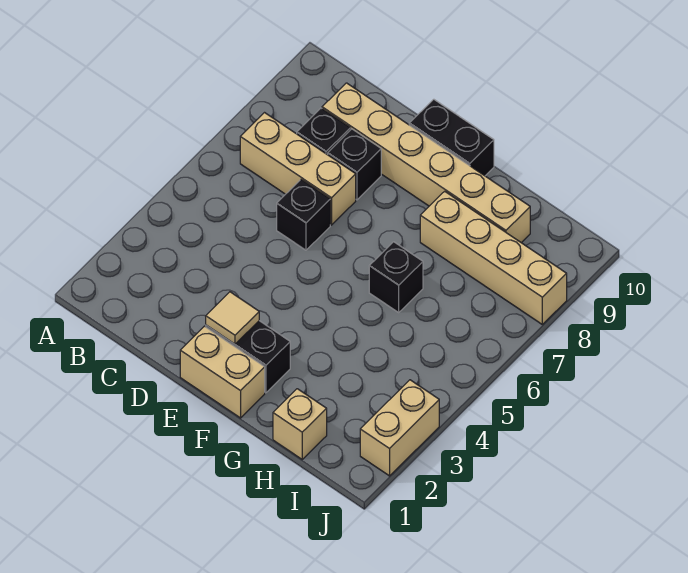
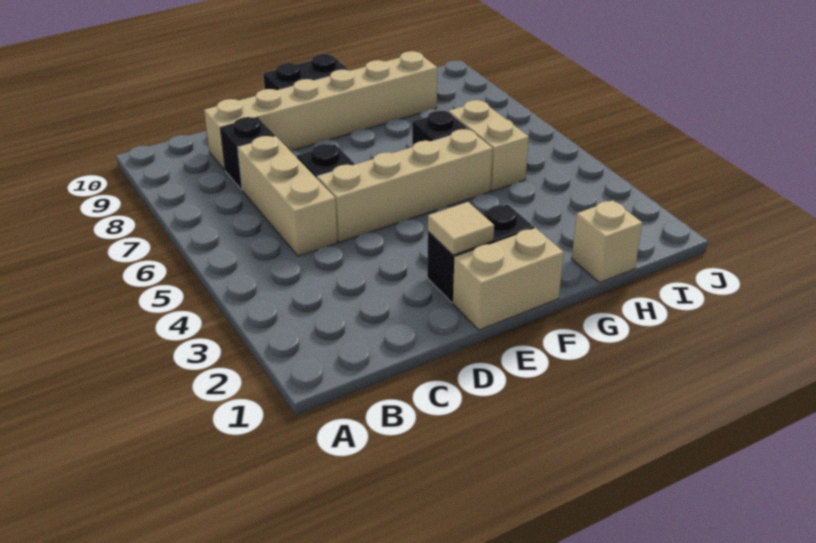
tan brick B7:D7 level 1 -> tan brick C5:C7 level 1
black brick D8 level 1 -> none
tan brick G8:J8 level 1 -> tan brick D5:G5 level 1
tan brick J2:J3 level 1 -> tan brick H5:H6 level 1

